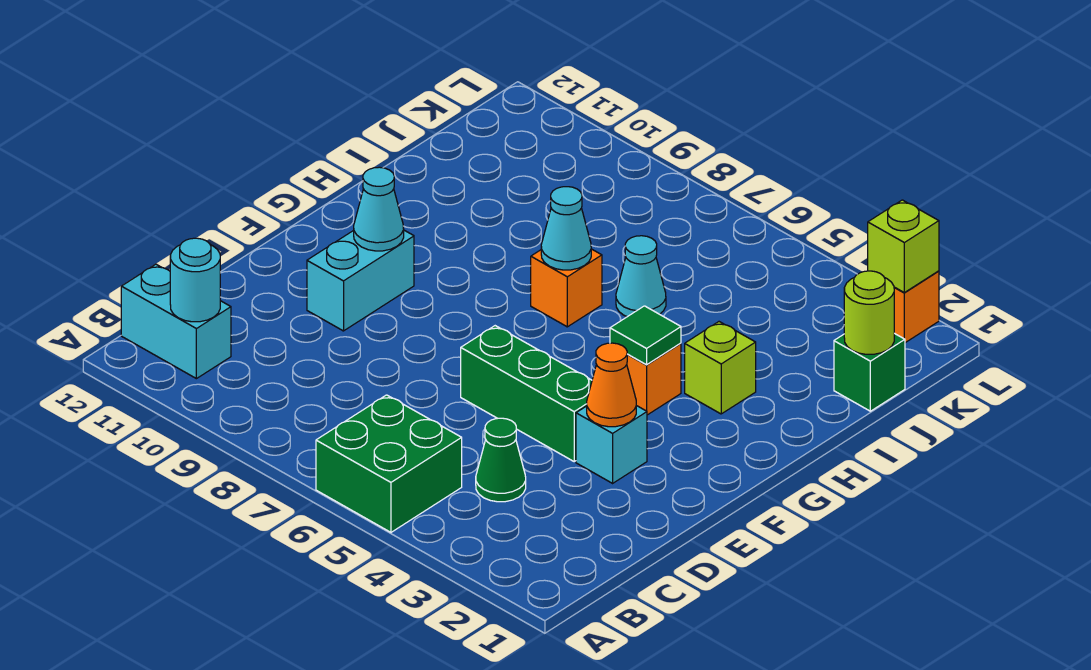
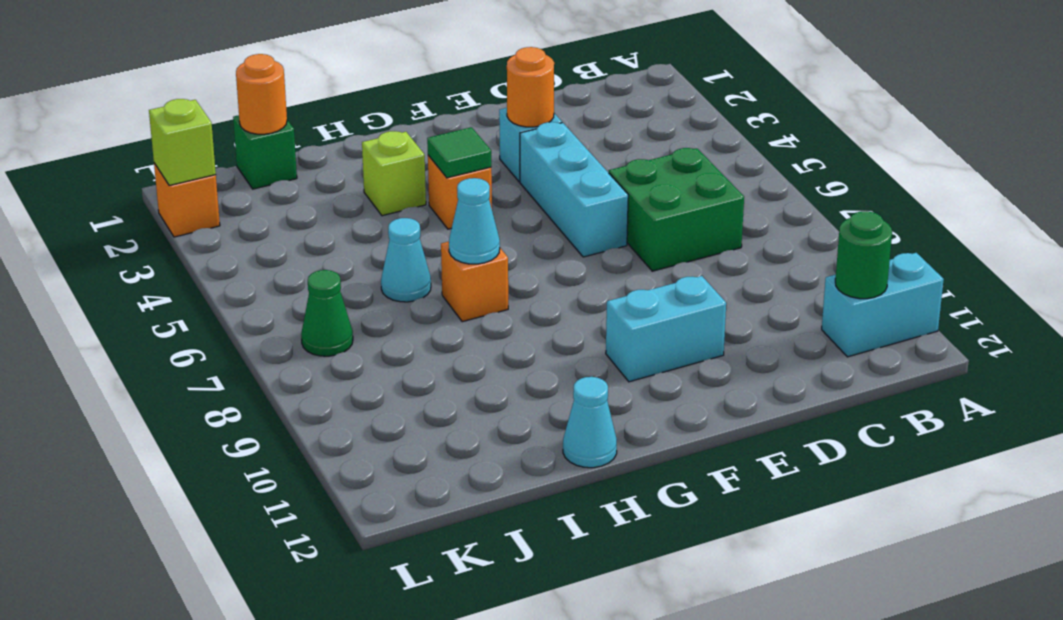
green brick A5:B6 level 1 -> green brick C6:D7 level 1
cyan brick B11:B12 level 1 -> cyan brick A11:B11 level 1
cyan round brick B11 level 2 -> green round brick B11 level 2
green cone C4 level 1 -> green cone K7 level 1
orange cone E3 level 2 -> orange round brick E3 level 2
green brick E4:E6 level 1 -> cyan brick E4:E6 level 1
cyan cone F10 level 2 -> cyan cone H12 level 1
lime round brick J1 level 2 -> orange round brick J1 level 2

